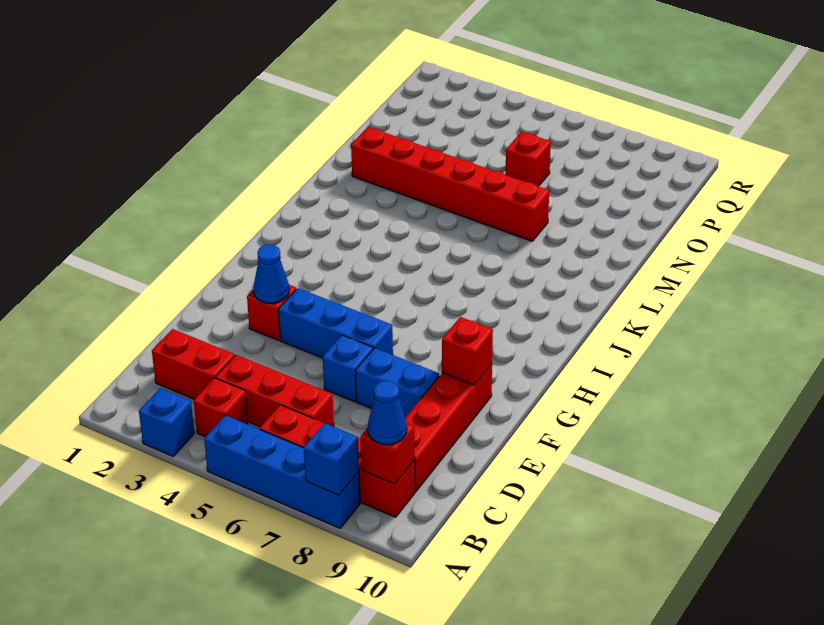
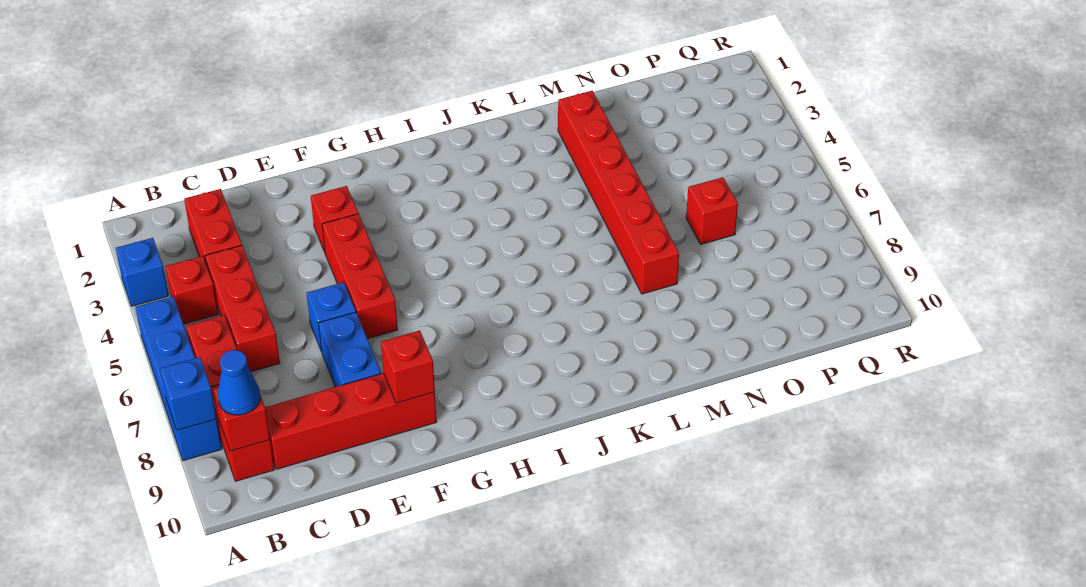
blue cone F3 level 2 -> none
blue brick F4:F6 level 1 -> red brick F4:F6 level 1

